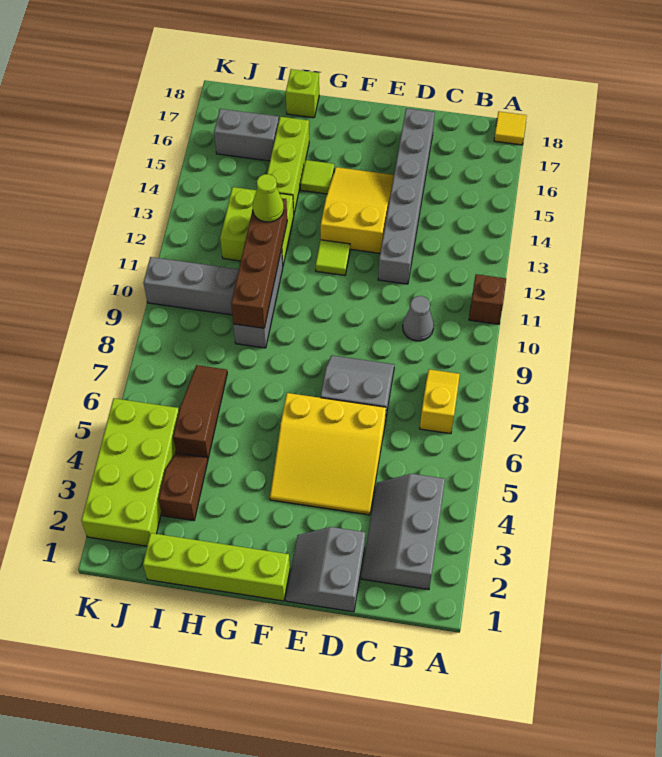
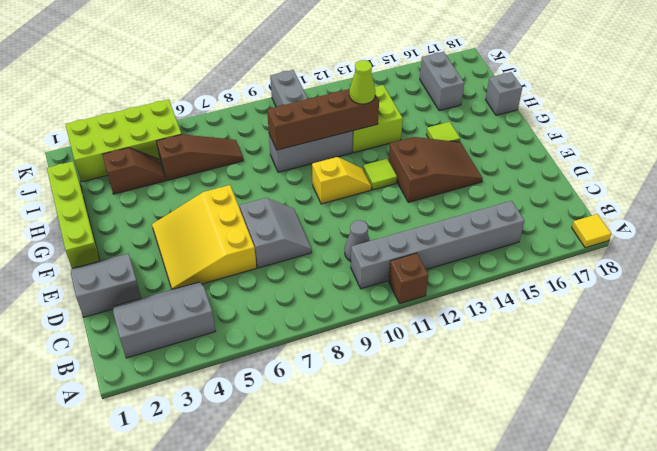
yellow slope B7:B8 level 1 top 7 -> yellow slope F10:F11 level 1 top 10
grey brick D12:D17 level 1 -> grey brick B10:B15 level 1
yellow slope E13:F15 level 1 top 13 -> brown slope E13:F15 level 1 top 13
lime brick H14:H16 level 1 -> none
lime brick H18 level 1 -> grey brick H18 level 1

